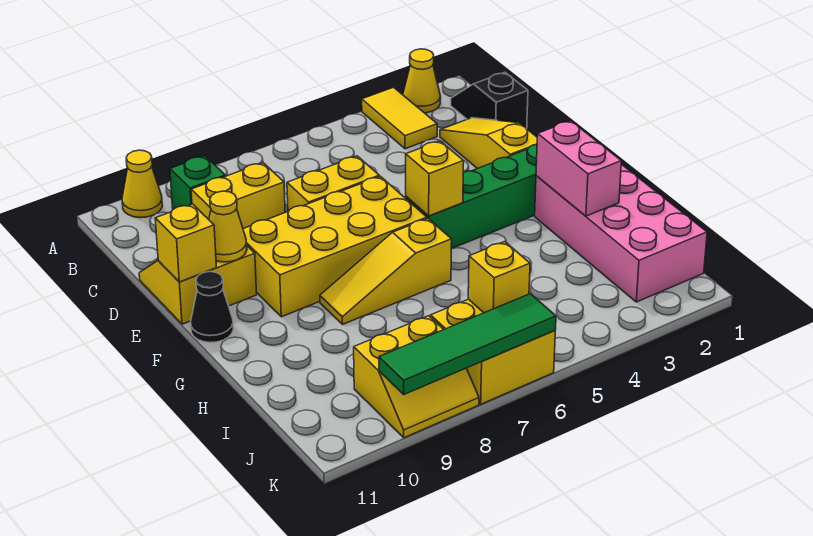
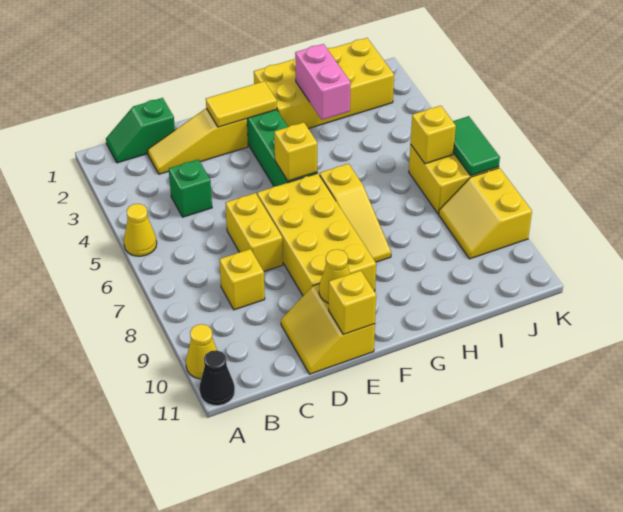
yellow cone A2 level 1 -> yellow cone A5 level 1
yellow tile A3:B3 level 1 -> yellow tile E2:F2 level 2
black slope B1:C1 level 1 top C -> green slope B1:C1 level 1 top C
green brick B9 level 1 -> green brick C4 level 1
yellow brick C8:C9 level 1 -> yellow brick C8 level 1
black cone F11 level 1 -> black cone A11 level 1
pink brick G1:J2 level 1 -> yellow brick G1:J2 level 1
pink brick G2:H2 level 2 -> pink brick H2:H3 level 2
yellow slope J8:K9 level 1 top J -> yellow slope J8:K9 level 1 top K
green tile K6:K9 level 2 -> green tile K6:K7 level 2

